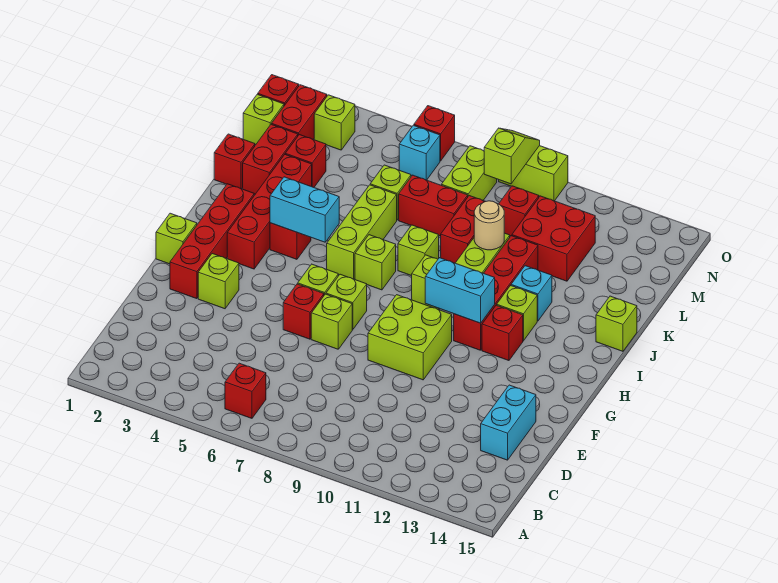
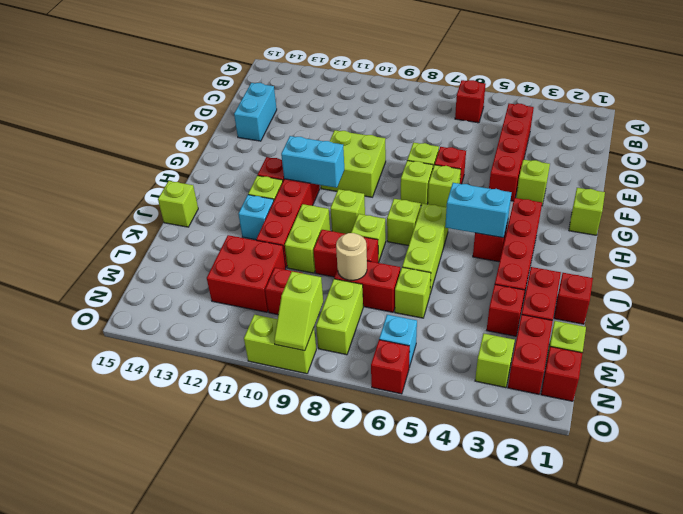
red brick F2:I2 level 1 -> red brick C4:F4 level 1
red brick K9:L9 level 1 -> red brick K8:K9 level 1
tan round brick K10 level 2 -> tan round brick L8 level 2

